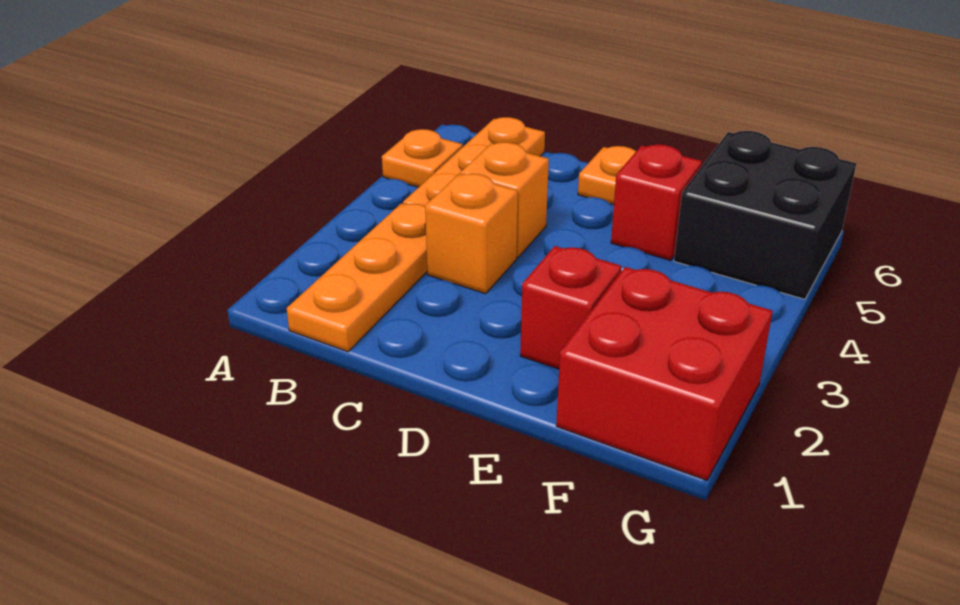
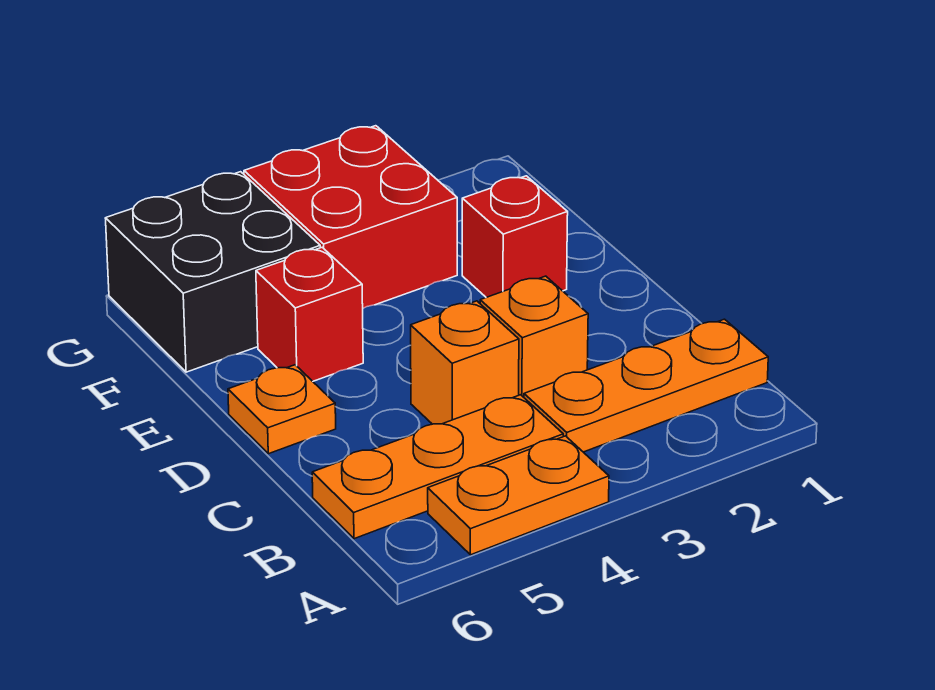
orange plate A5 level 1 -> orange plate A4:A5 level 1
red brick F1:G2 level 1 -> red brick F3:G4 level 1

